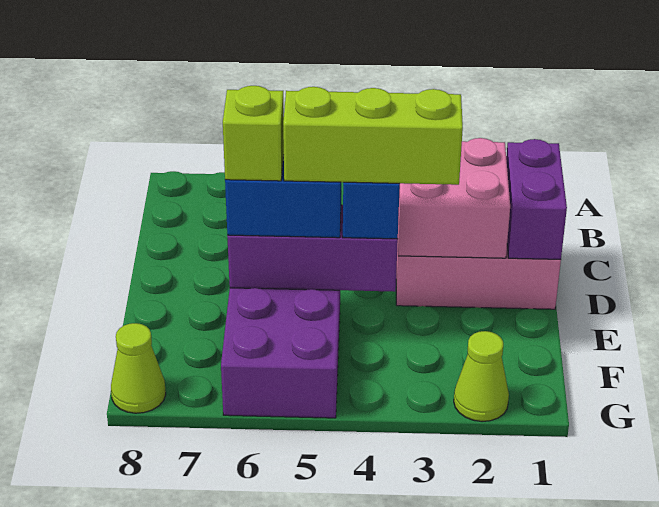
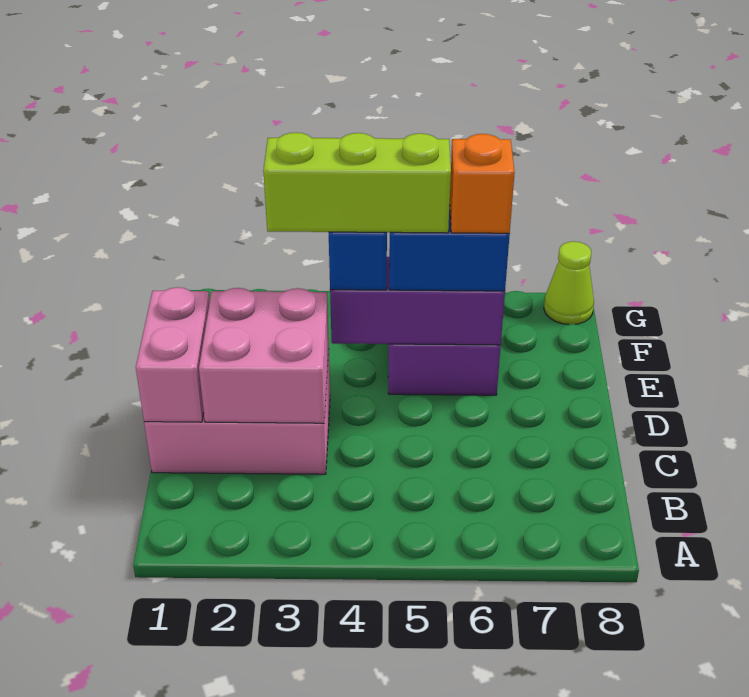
purple brick C1:D1 level 2 -> pink brick C1:D1 level 2
lime brick E6 level 4 -> orange brick E6 level 4
lime cone G2 level 1 -> none

